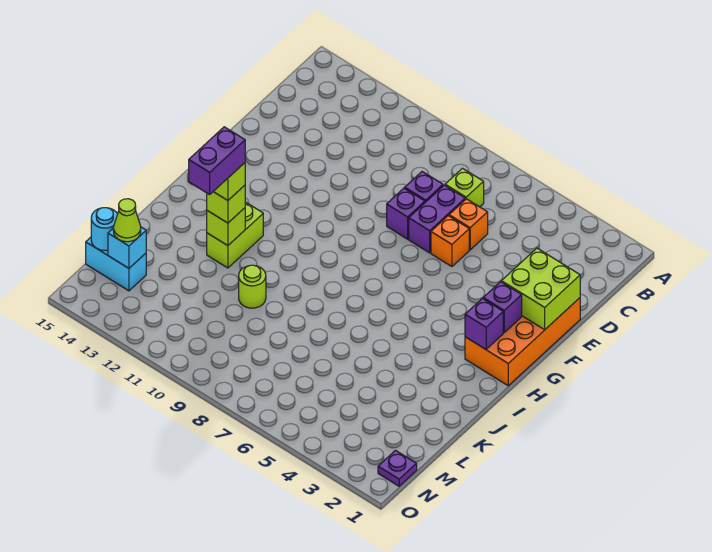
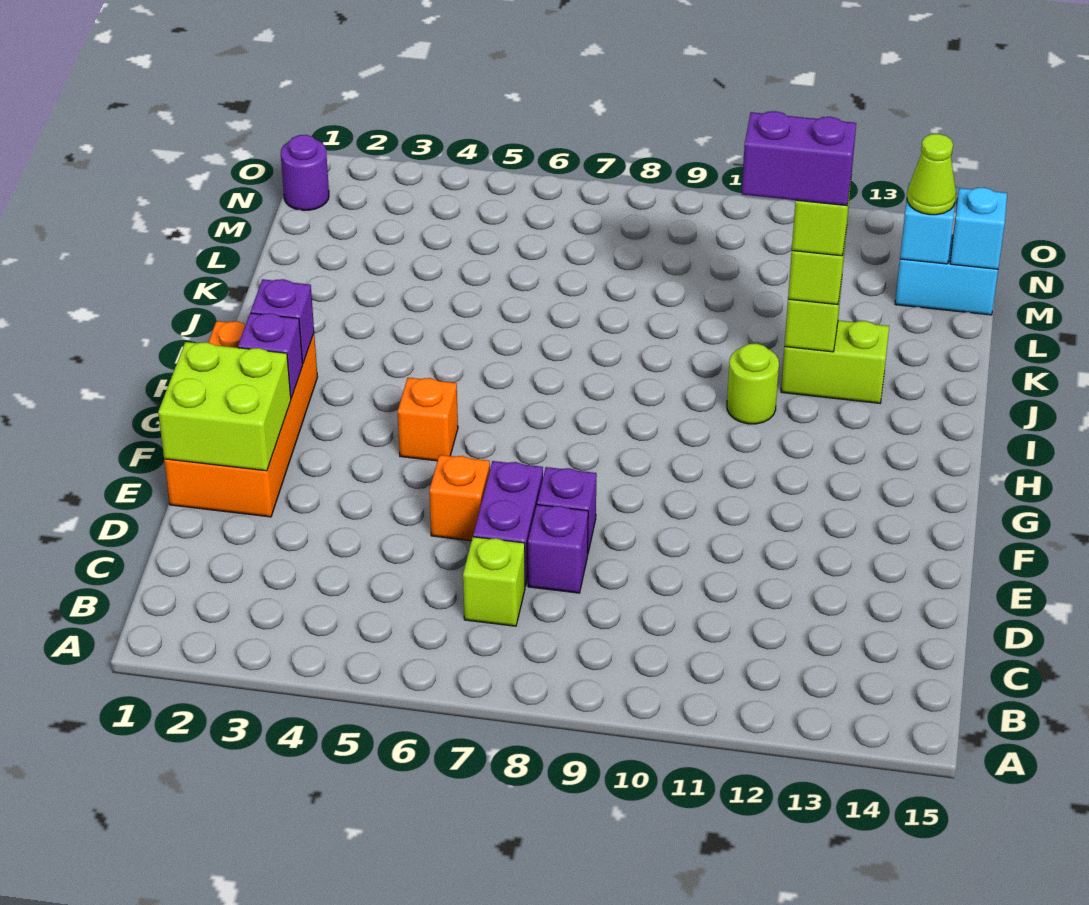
orange brick D6 level 1 -> orange brick G5 level 1
lime brick I12:J12 level 1 -> lime brick J12:J13 level 1
purple brick J12:K12 level 5 -> purple brick J11:J12 level 5
lime round brick K10 level 1 -> lime round brick I11 level 1
cyan round brick M15 level 2 -> cyan brick M15 level 2
purple plate N1 level 1 -> purple round brick N1 level 1

